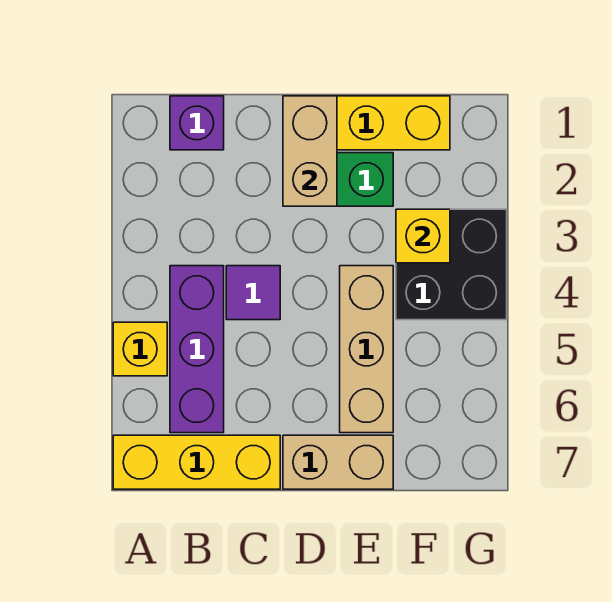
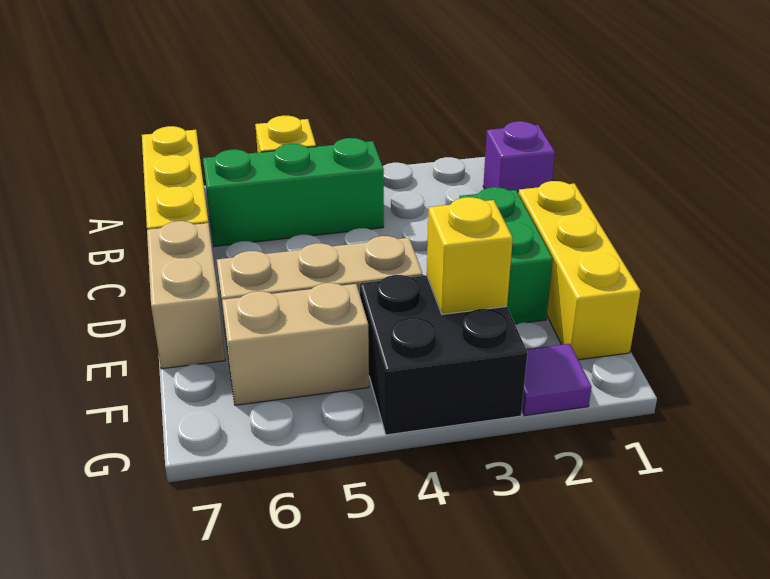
purple brick B4:B6 level 1 -> green brick B4:B6 level 1
purple tile C4 level 1 -> purple tile G2 level 1
tan brick D1:D2 level 2 -> tan brick F5:F6 level 1

